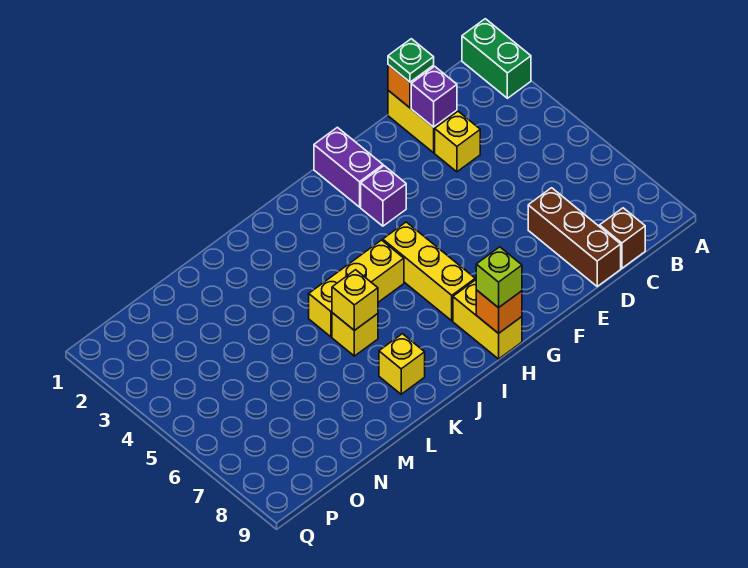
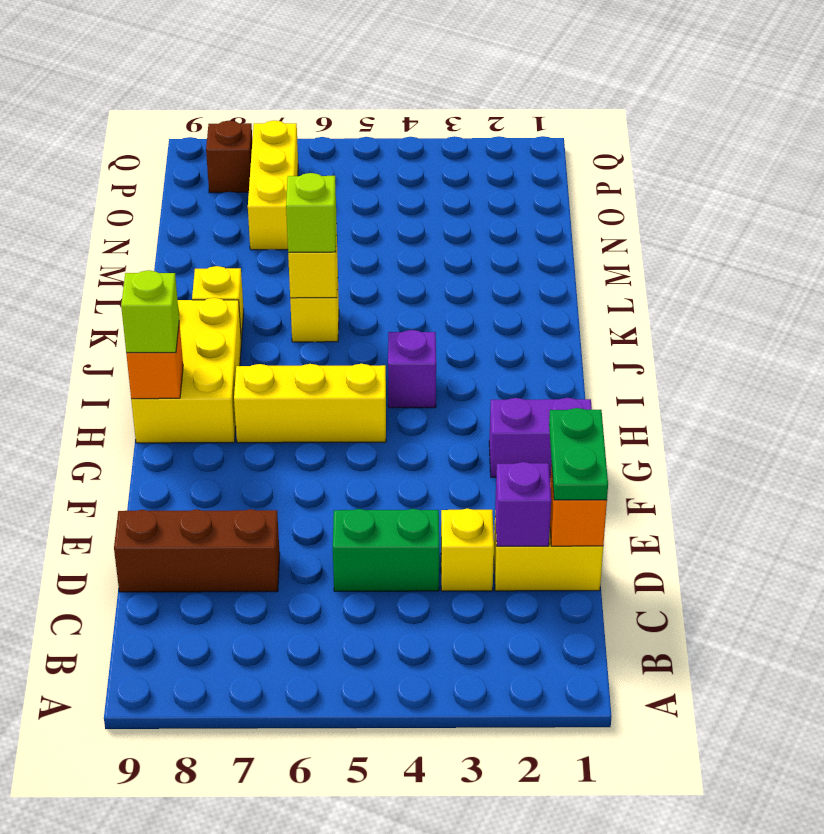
green brick A1:A2 level 1 -> green brick D4:D5 level 1
brown brick C9 level 1 -> brown brick P8 level 1
green plate D1 level 3 -> green plate D1:E1 level 3
purple brick G3 level 1 -> purple brick I4 level 1
yellow brick H8:H9 level 1 -> yellow brick H8:J9 level 1
yellow brick I5:K5 level 1 -> yellow brick N7:P7 level 1
none -> lime brick K6 level 3

